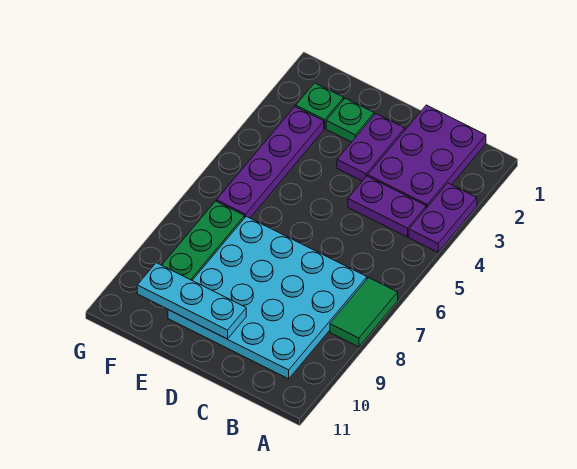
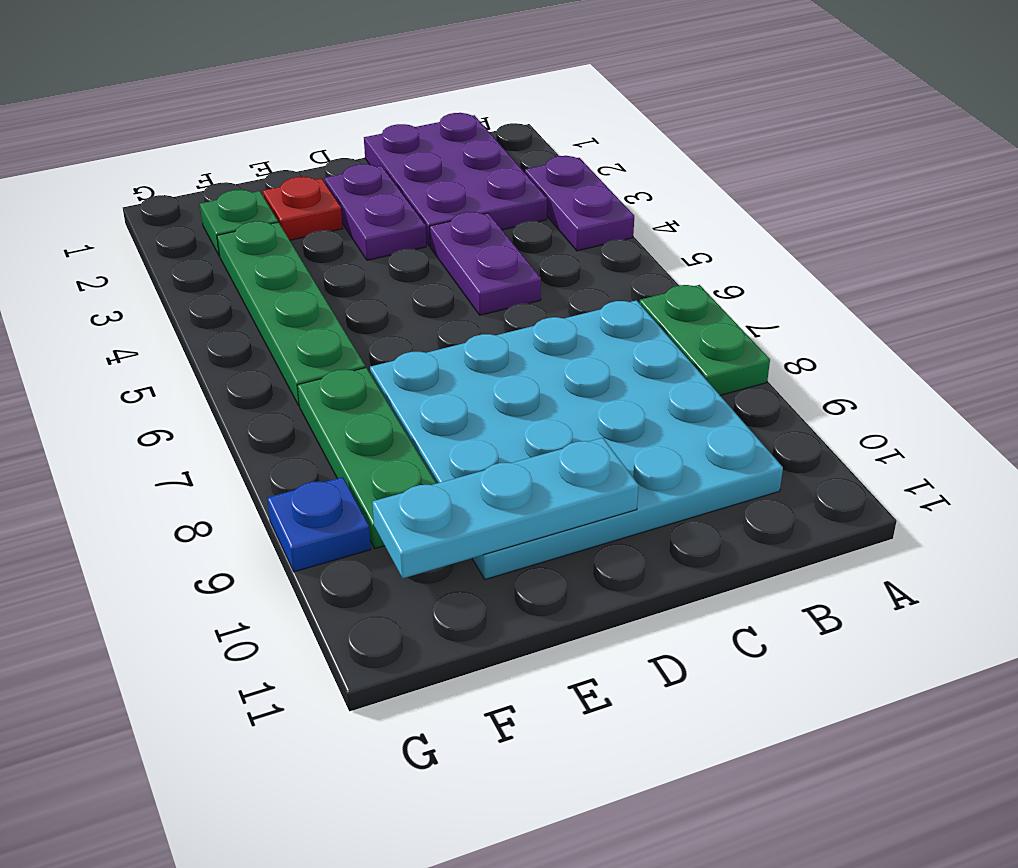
green tile A7:A8 level 1 -> green plate A7:A8 level 1
purple plate B4:C4 level 1 -> purple plate C4:C5 level 1
green plate E2 level 1 -> red plate E2 level 1
purple plate F3:F6 level 1 -> green plate F3:F6 level 1
none -> blue plate G9 level 1

